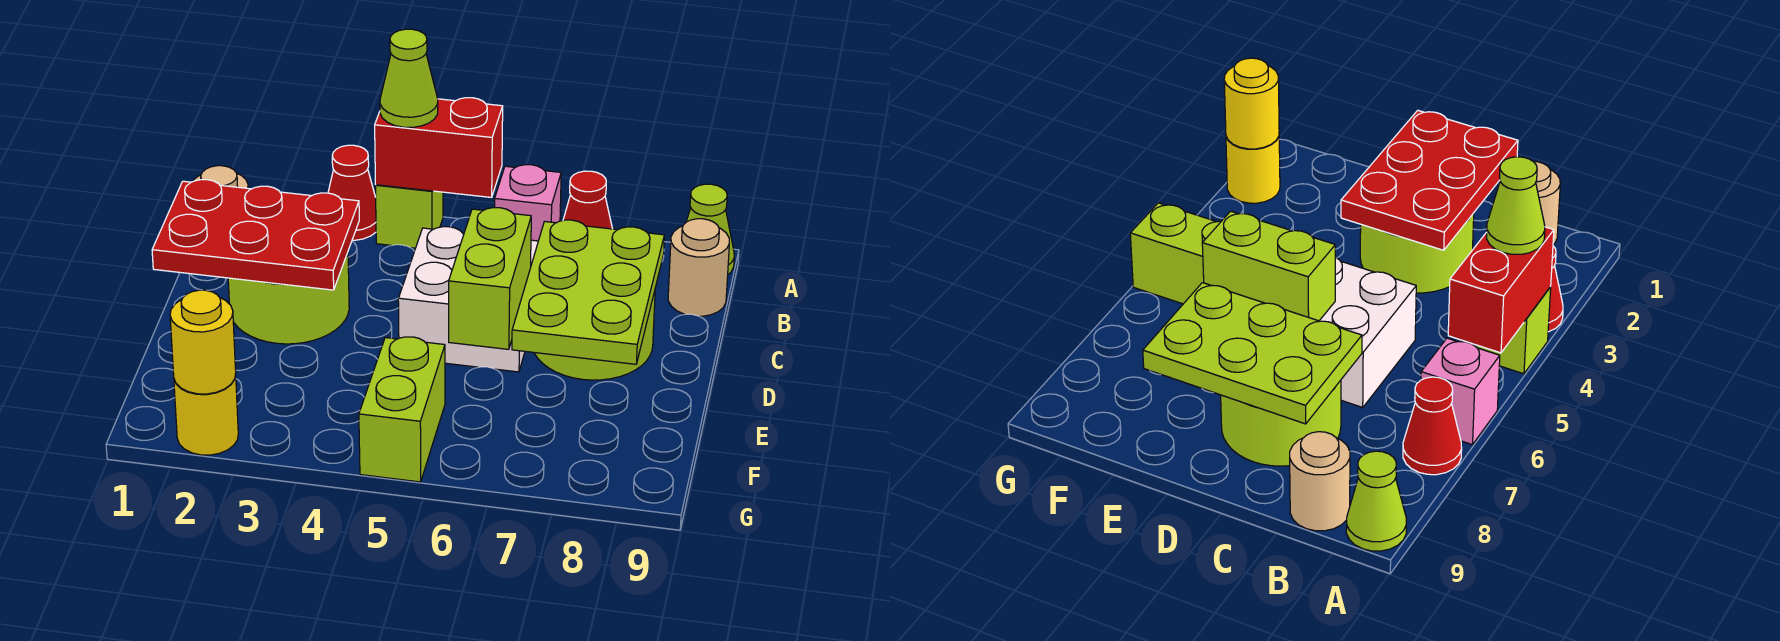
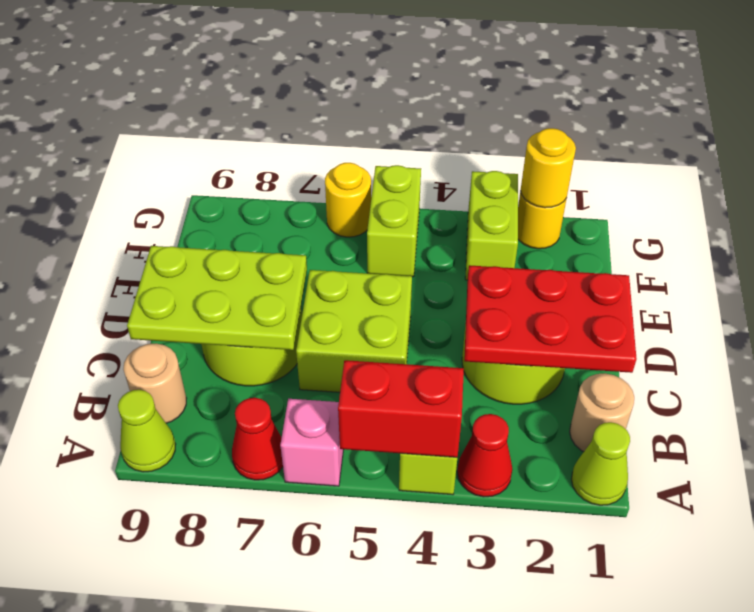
lime cone A4 level 3 -> lime cone A1 level 1
white brick C5:D6 level 1 -> lime brick C5:D6 level 1
lime plate C7:E8 level 2 -> lime plate C7:D9 level 2
lime brick D6:E6 level 2 -> lime brick F3:G3 level 1
none -> yellow round brick G6 level 1

